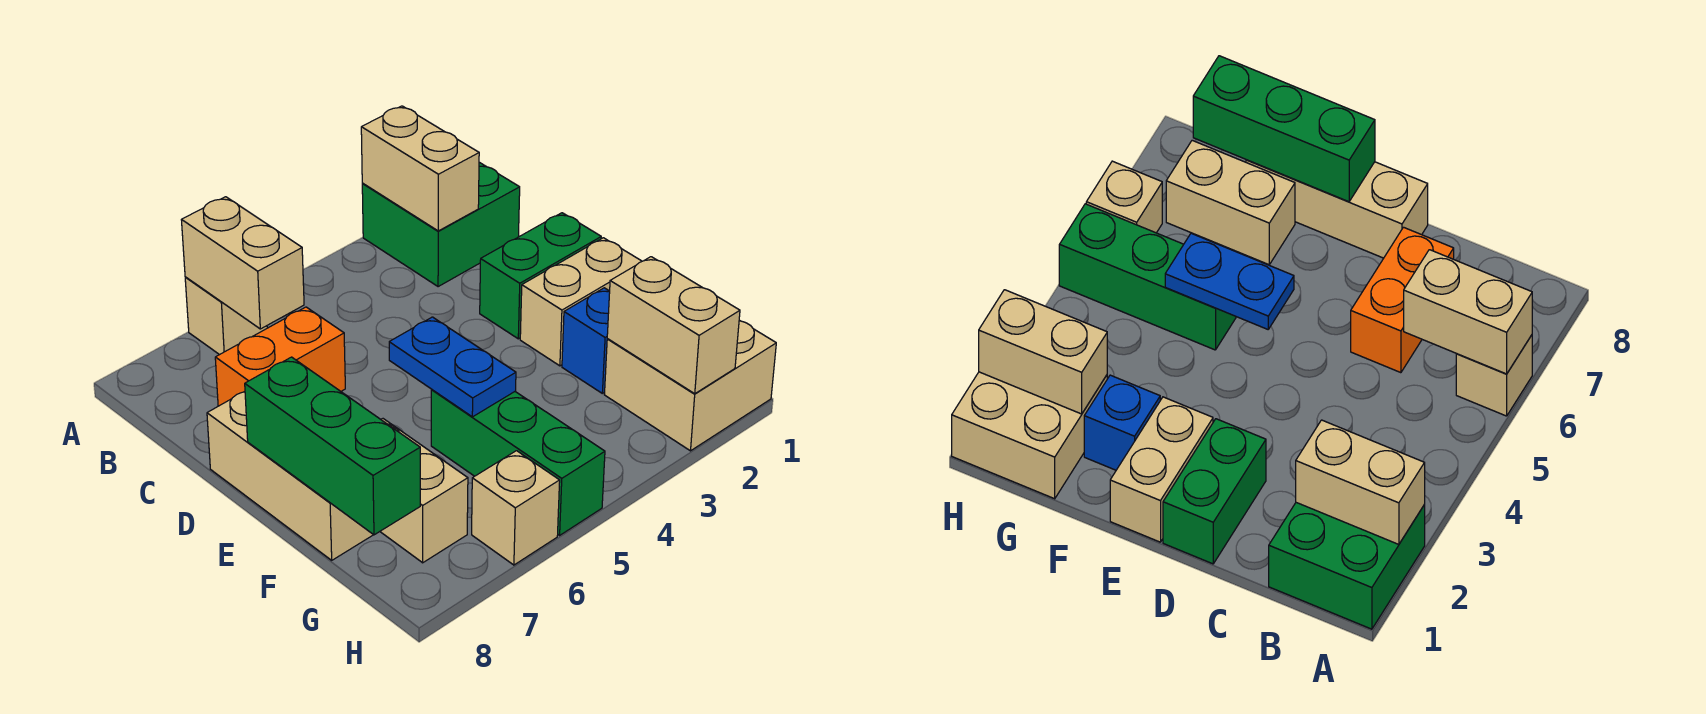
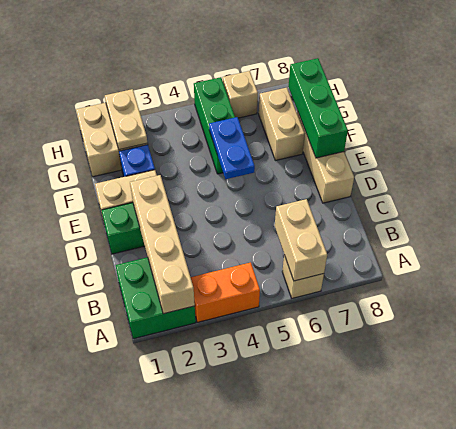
tan brick A2:B2 level 2 -> tan brick A2:D2 level 2
orange brick C6:C7 level 1 -> orange brick A3:A4 level 1
tan brick G2:H2 level 2 -> tan plate G2:H2 level 2

